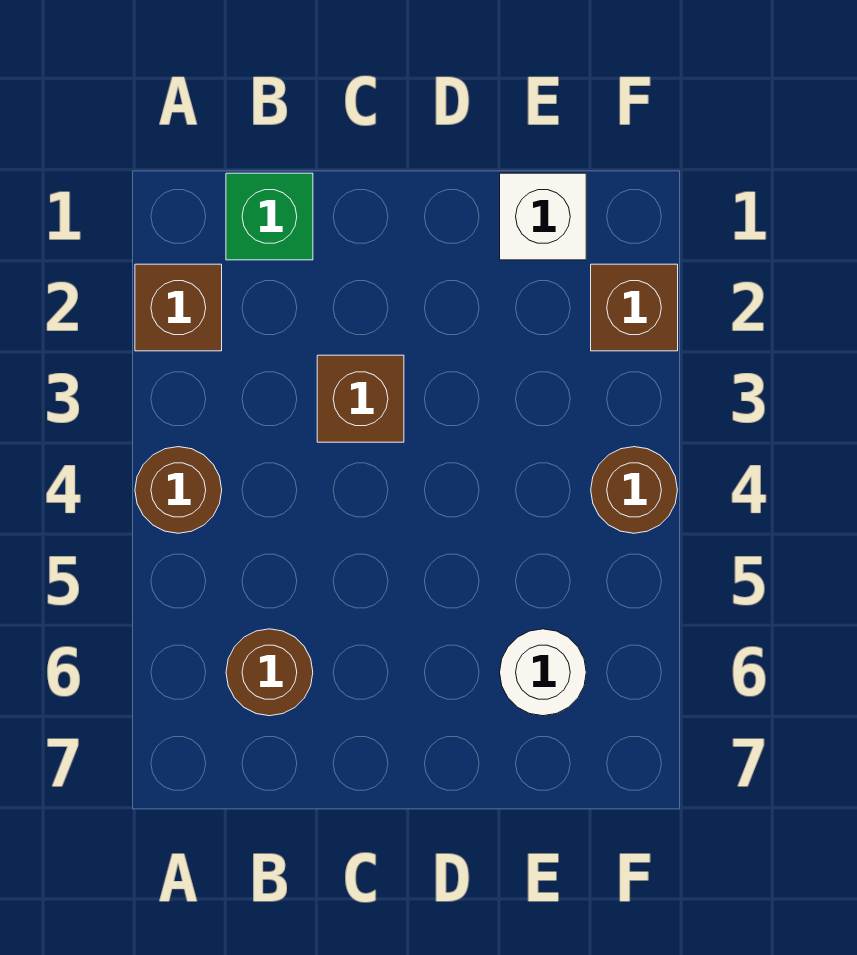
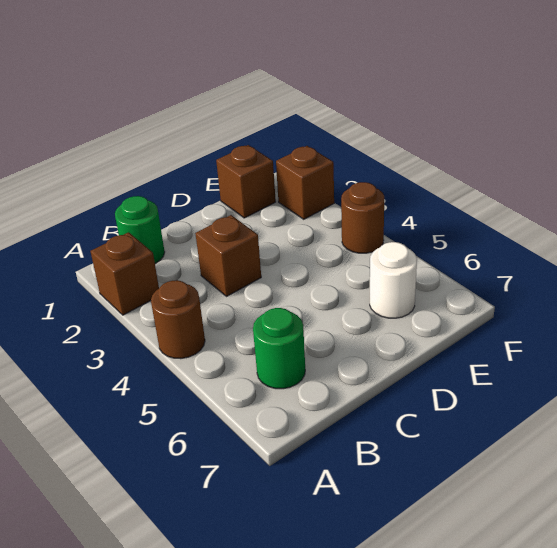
green brick B1 level 1 -> green round brick B1 level 1
brown round brick B6 level 1 -> green round brick B6 level 1
white brick E1 level 1 -> brown brick E1 level 1

